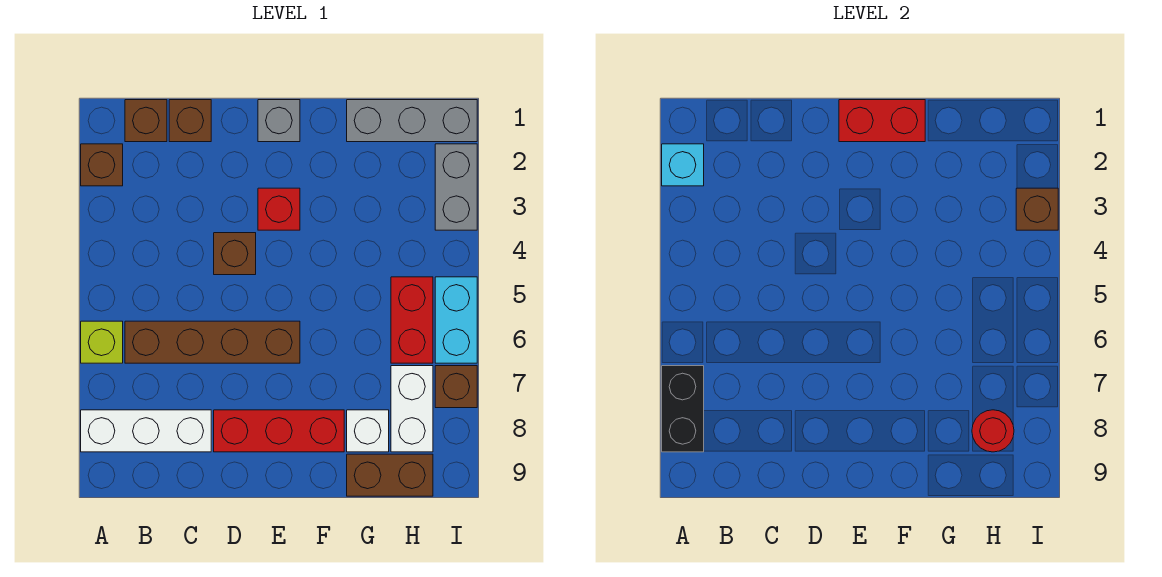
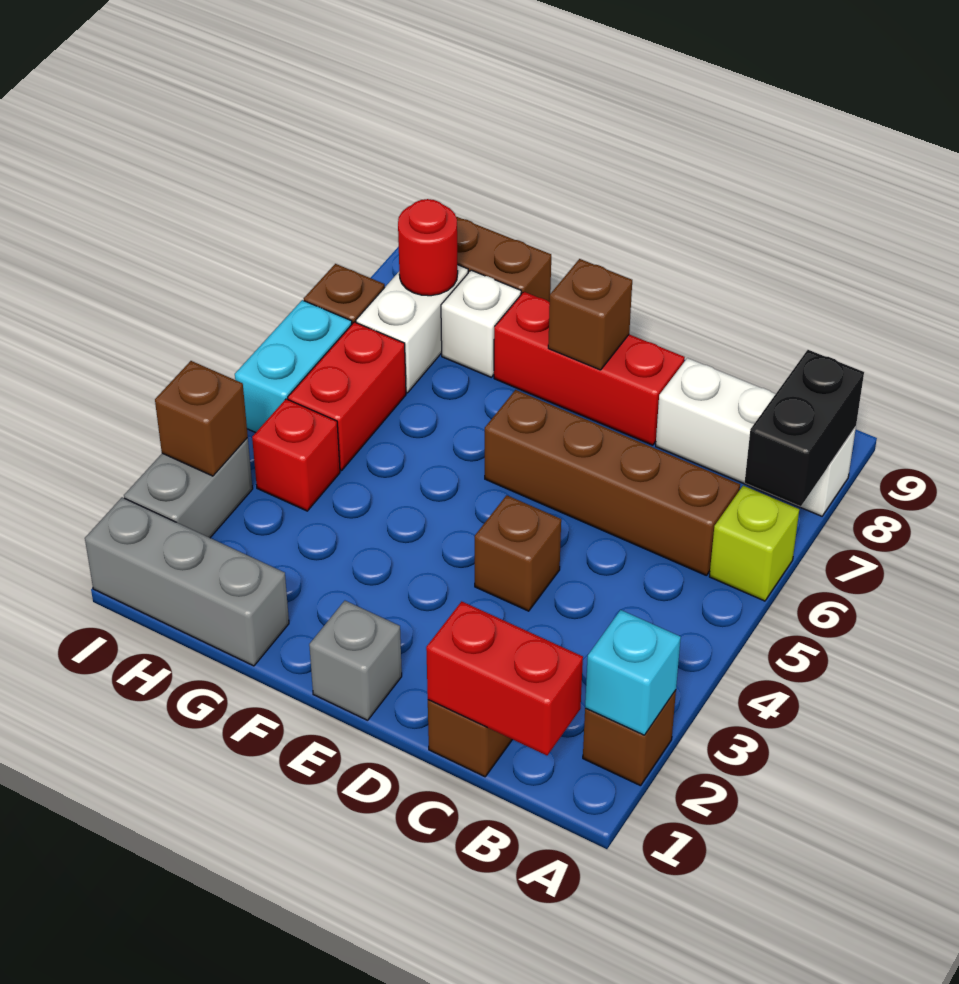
brown brick B1 level 1 -> brown brick E8 level 2
red brick E1:F1 level 2 -> red brick B1:C1 level 2
red brick E3 level 1 -> red brick H4 level 1

